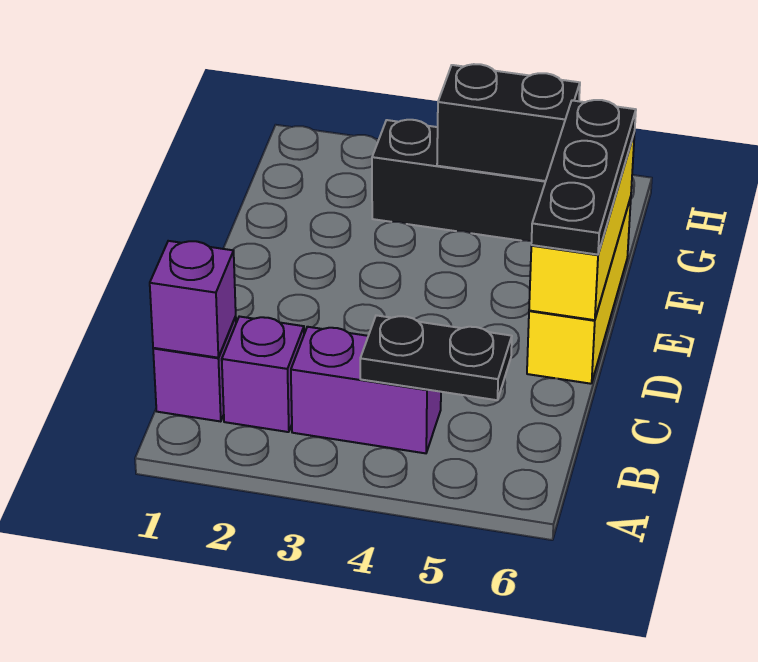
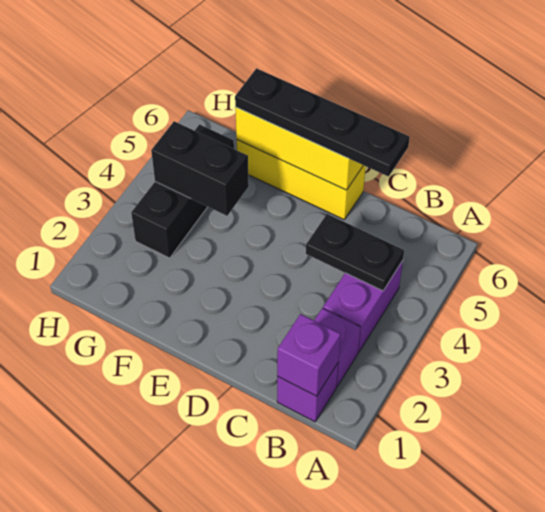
black plate B4:B5 level 2 -> black plate B4:C4 level 2
black plate D6:F6 level 3 -> black plate C6:F6 level 3
black brick G4:G5 level 2 -> black brick F4:G4 level 2

